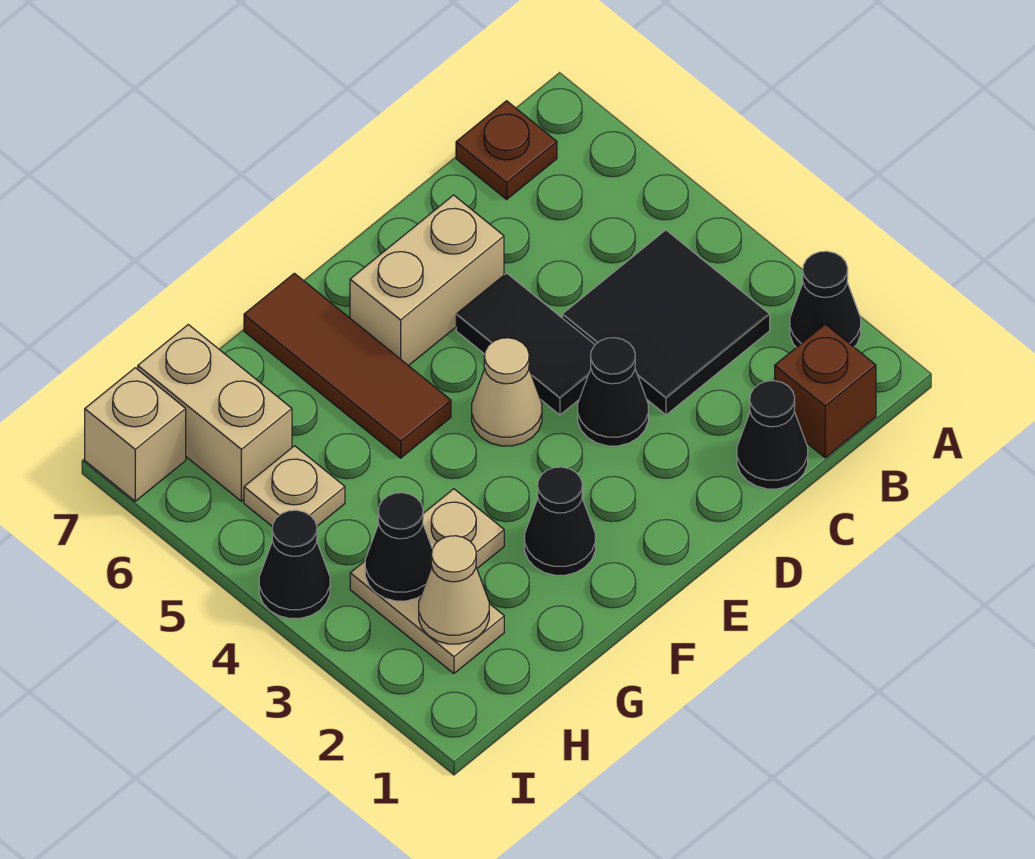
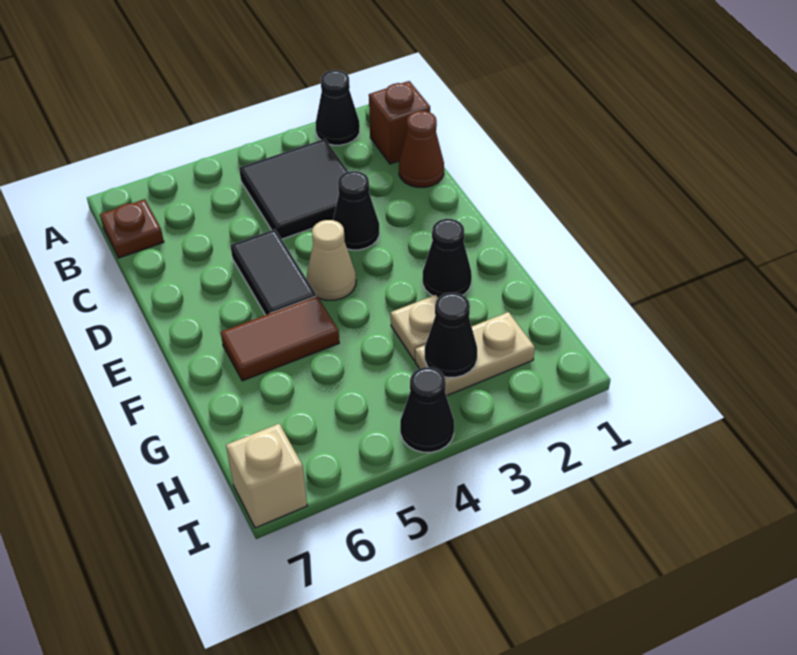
black cone C1 level 1 -> brown cone C1 level 1
black tile D4:D5 level 1 -> black tile D5:E5 level 1
tan brick D6:E6 level 1 -> none
brown tile F5:F7 level 1 -> brown tile F5:F6 level 1
tan cone H2 level 2 -> none
tan plate H5 level 1 -> none
tan brick H6:H7 level 1 -> none

